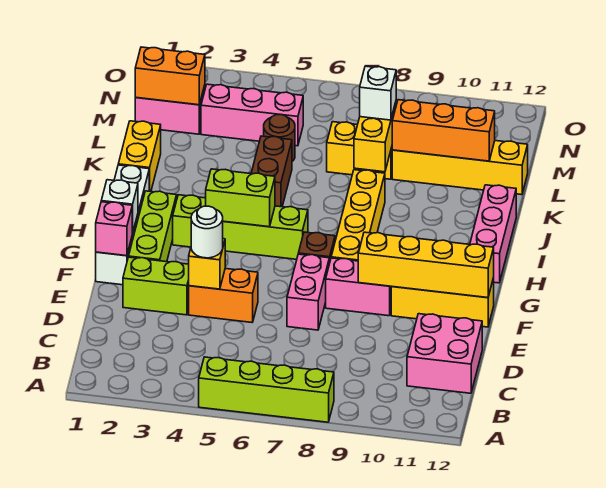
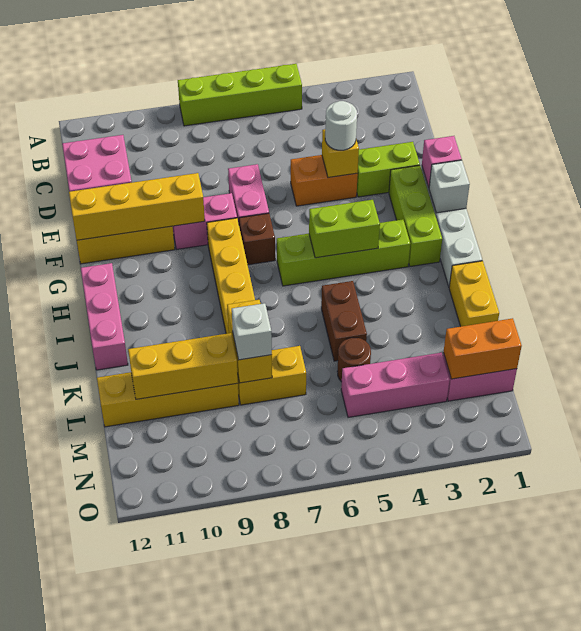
orange brick L9:L11 level 2 -> yellow brick L9:L11 level 2

